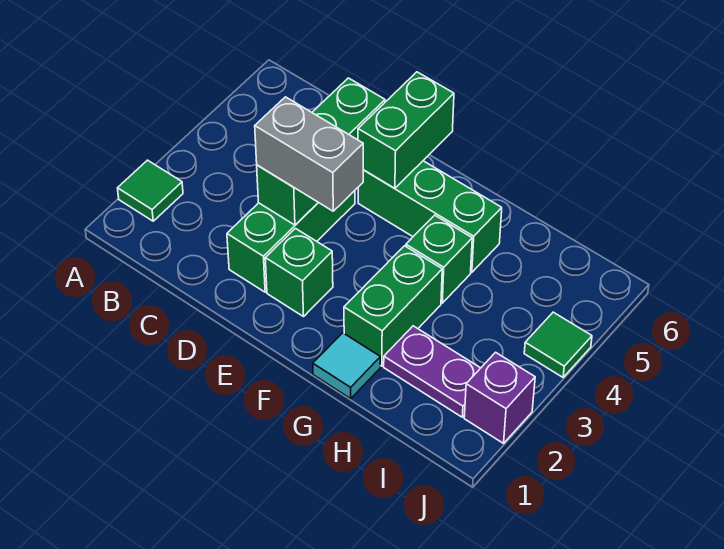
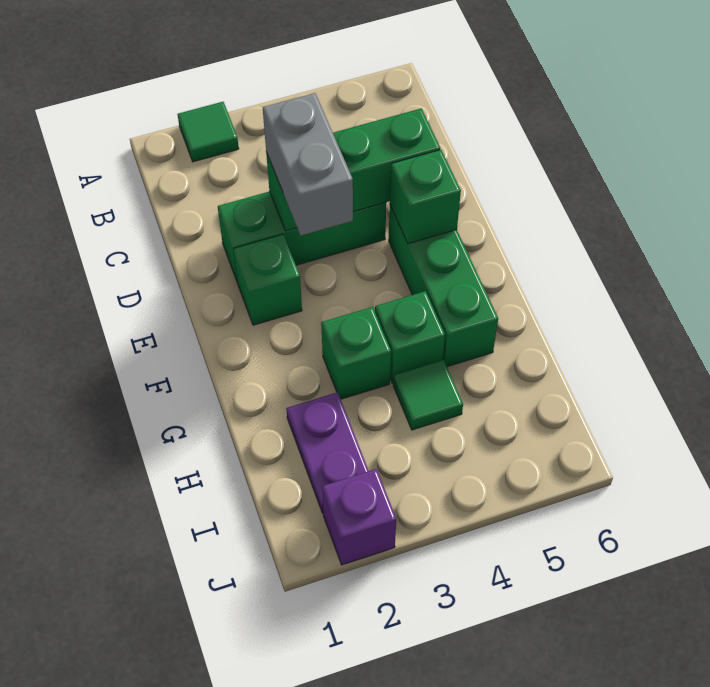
green brick E5:E6 level 2 -> green brick E5 level 2
cyan tile G1 level 1 -> none
green brick G2:G3 level 1 -> green brick G3 level 1
green tile J4 level 1 -> green tile H4 level 1

